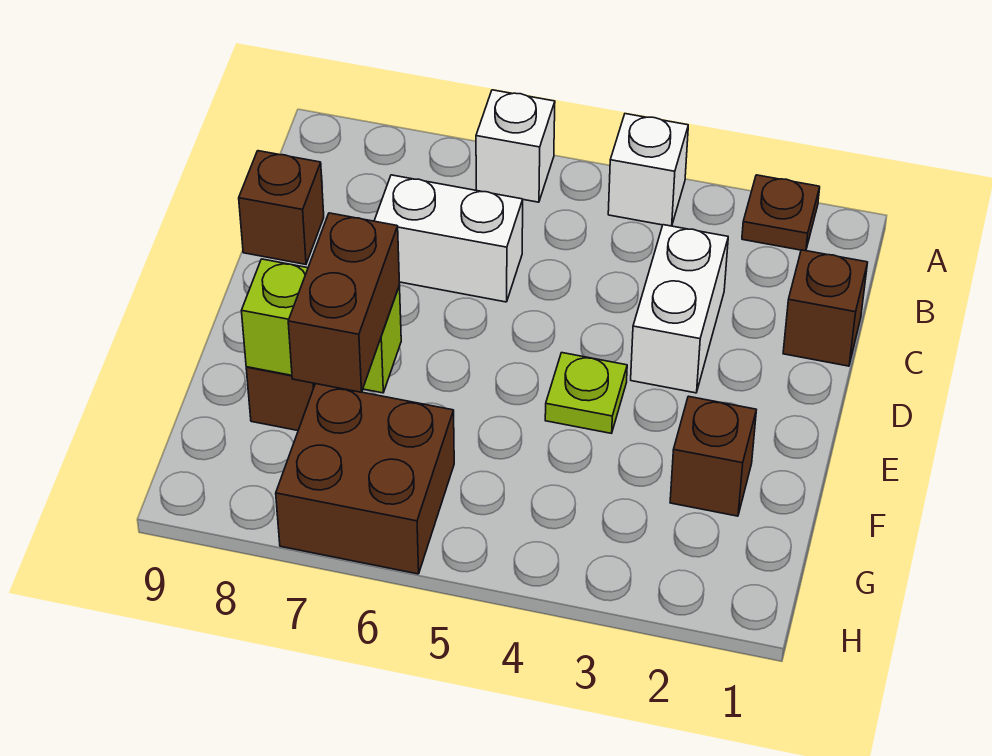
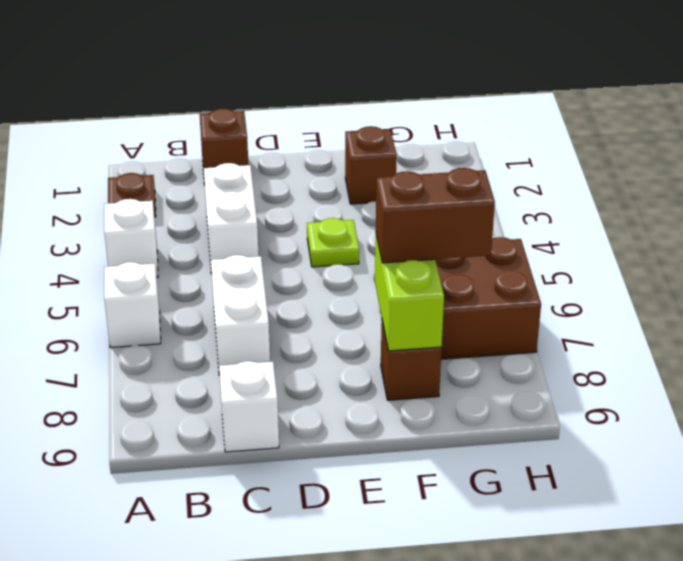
white brick C3:D3 level 1 -> white brick C3:C4 level 1
brown brick C9 level 1 -> white brick C9 level 1

